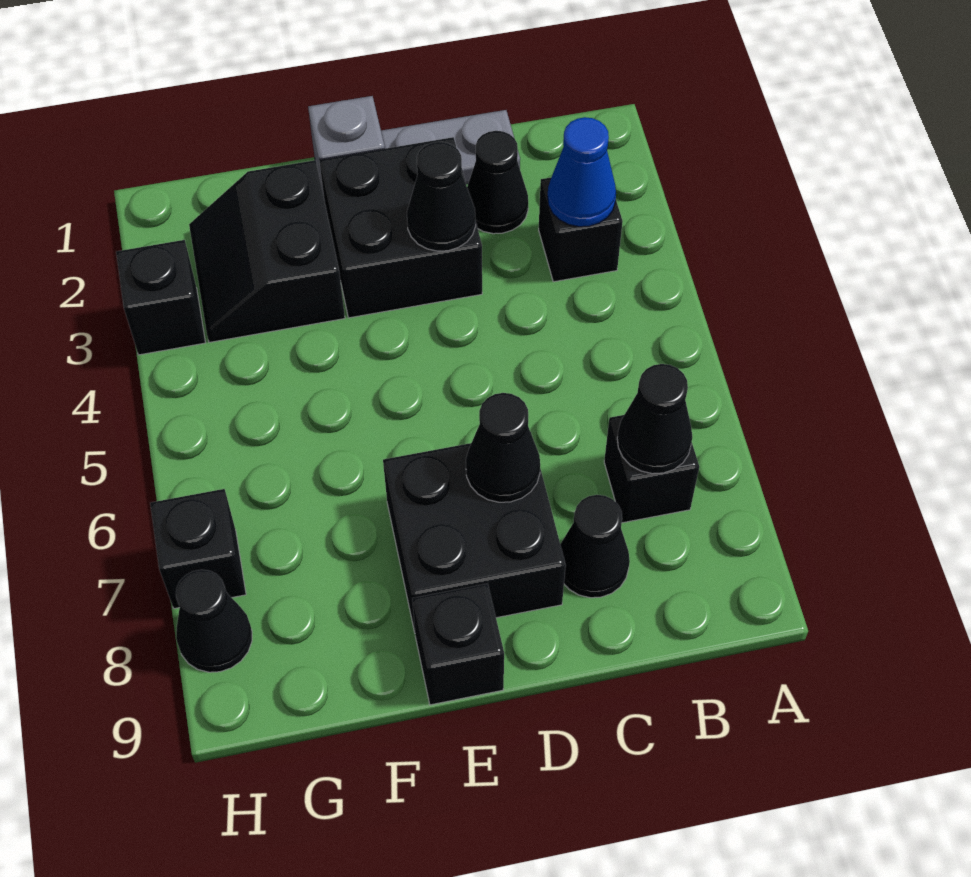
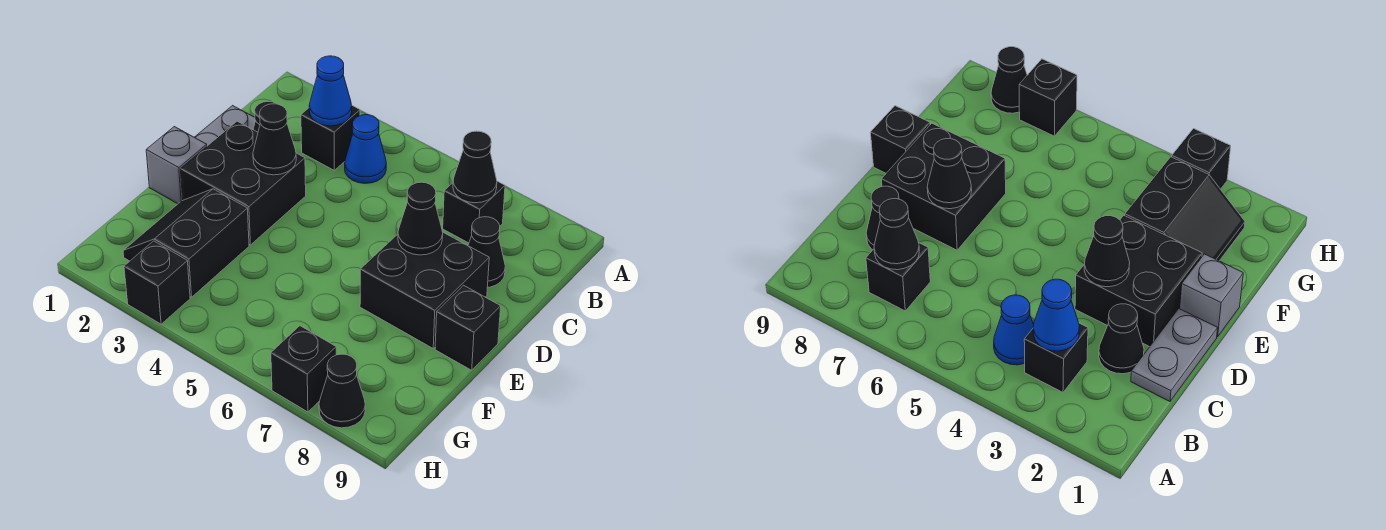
none -> blue cone B4 level 1
black slope F2:G3 level 1 top F -> black slope F2:G3 level 1 top 3

